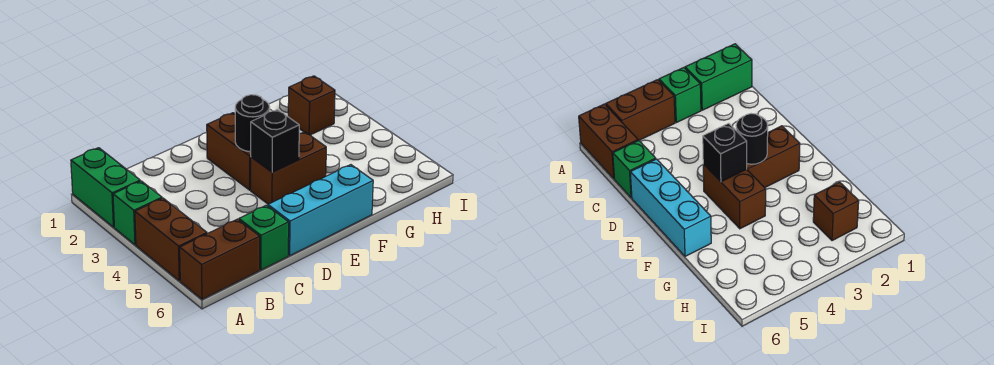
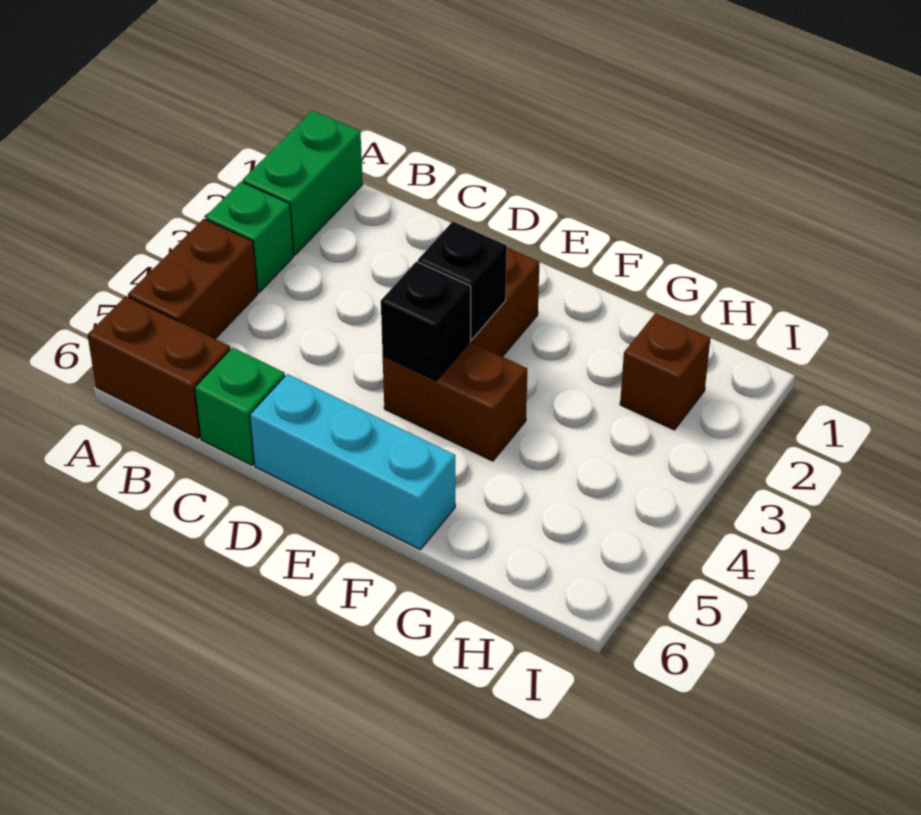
black round brick E3 level 2 -> black brick E3 level 2

